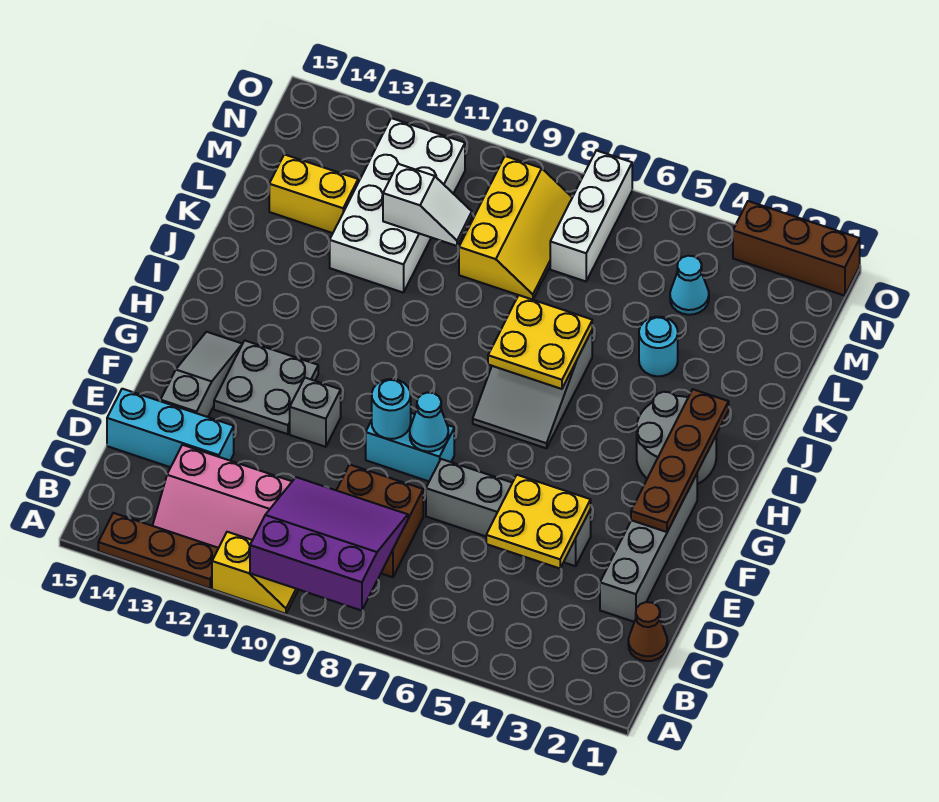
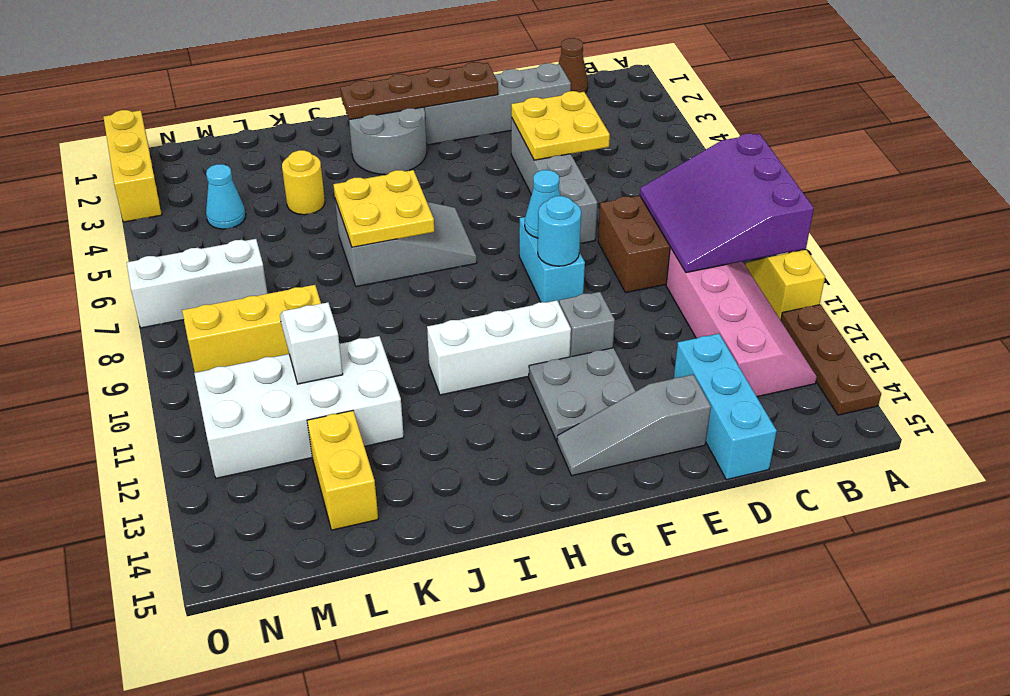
none -> white brick G11:I11 level 1
cyan round brick K4 level 1 -> yellow round brick K4 level 1
brown brick O1:O3 level 1 -> yellow brick O1:O3 level 1

